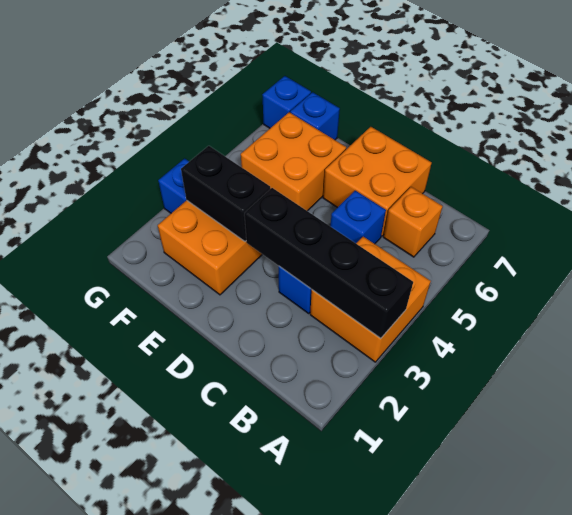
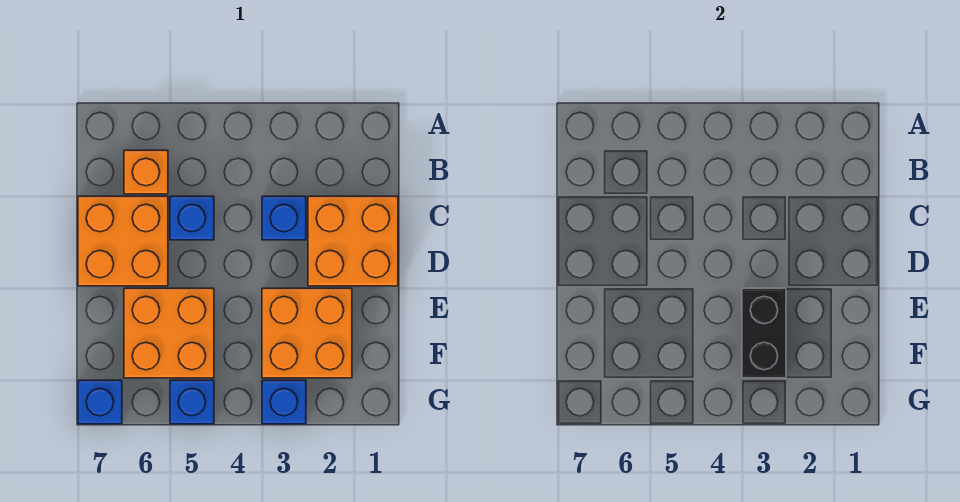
orange brick A3:B4 level 1 -> orange brick C1:D2 level 1
black brick A3:D3 level 2 -> none
blue brick F7 level 1 -> blue brick G5 level 1

